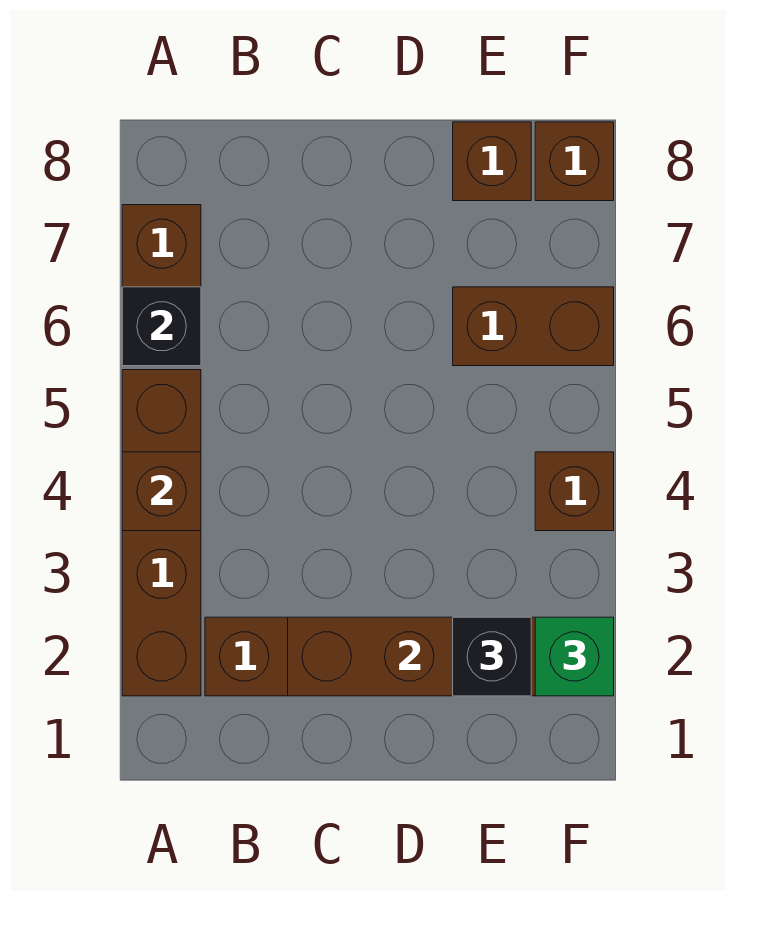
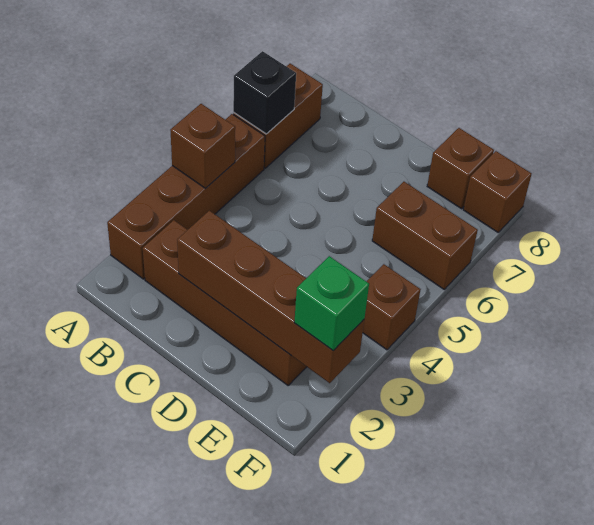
black brick E2 level 3 -> none

